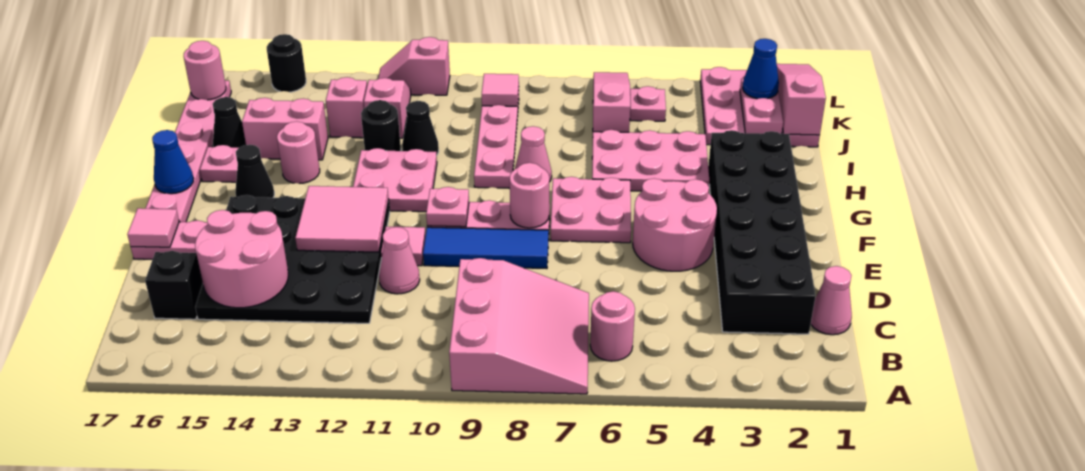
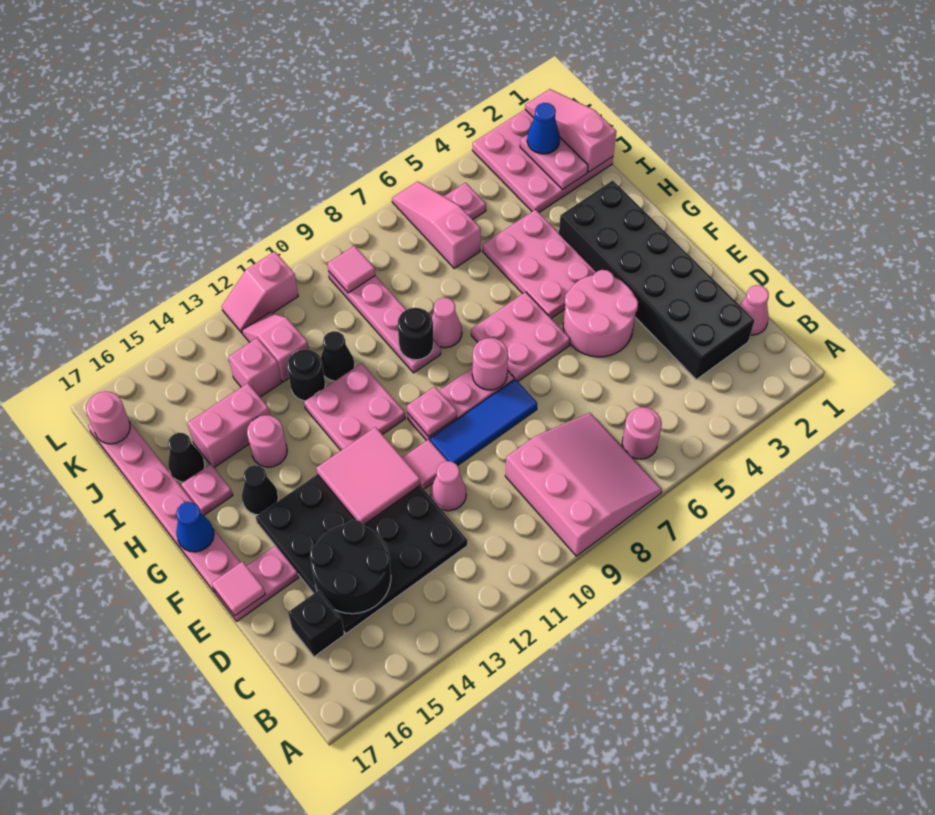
pink round brick C14:D15 level 2 -> black round brick C14:D15 level 2
pink plate H4:I6 level 1 -> pink plate G4:I5 level 1
black round brick L15 level 1 -> black round brick H9 level 2

